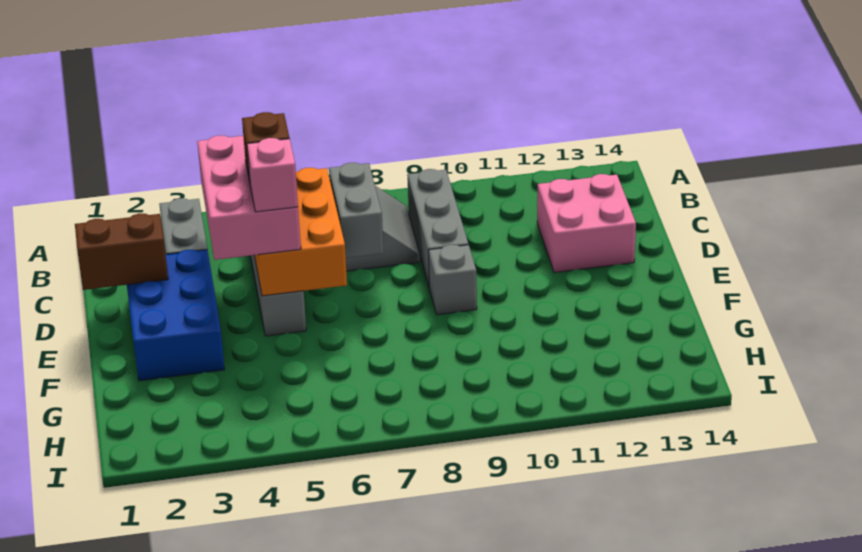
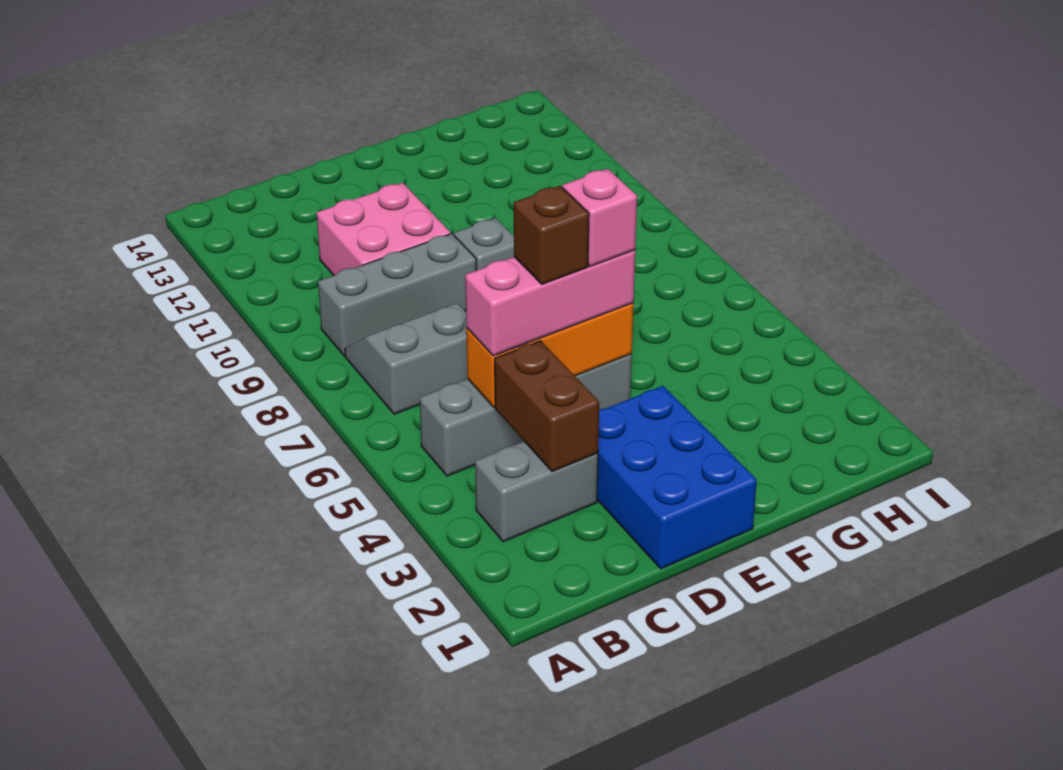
pink brick C4:E5 level 3 -> pink brick C5:E5 level 3
orange brick C5:E6 level 2 -> orange brick C5:E5 level 2
grey brick C7:D7 level 2 -> none
pink brick C12:D13 level 1 -> pink brick C10:D11 level 1
brown brick D1:D2 level 2 -> brown brick C3:C4 level 2
blue brick D2:F3 level 1 -> blue brick D1:E3 level 1

